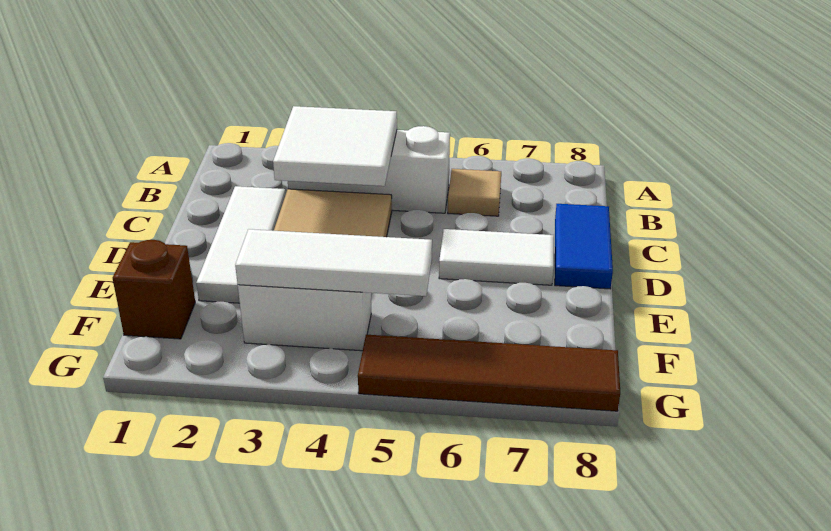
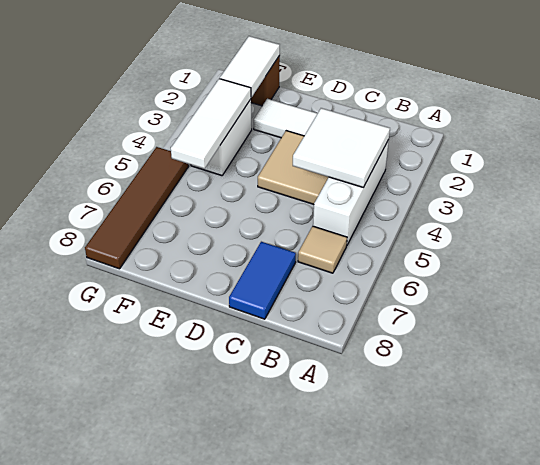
blue tile C8:D8 level 1 -> blue tile C7:C8 level 1
white tile D6:D7 level 1 -> white tile F1:F2 level 2

